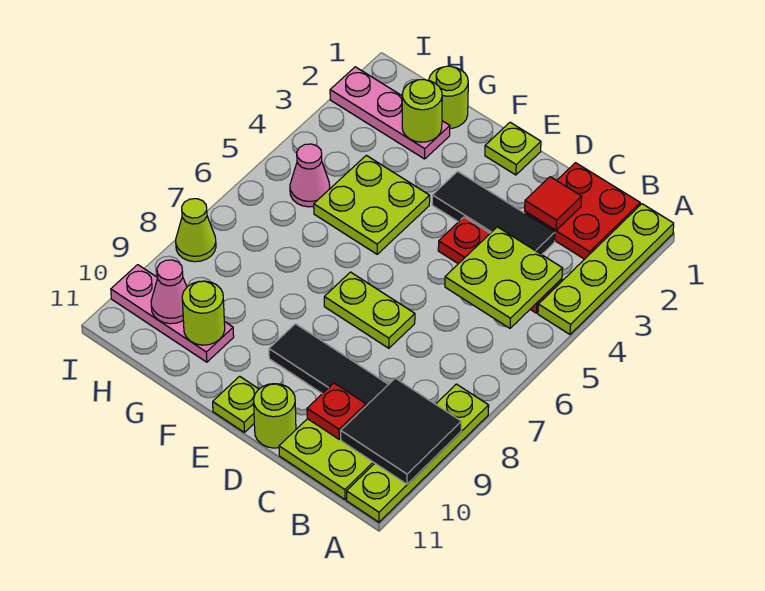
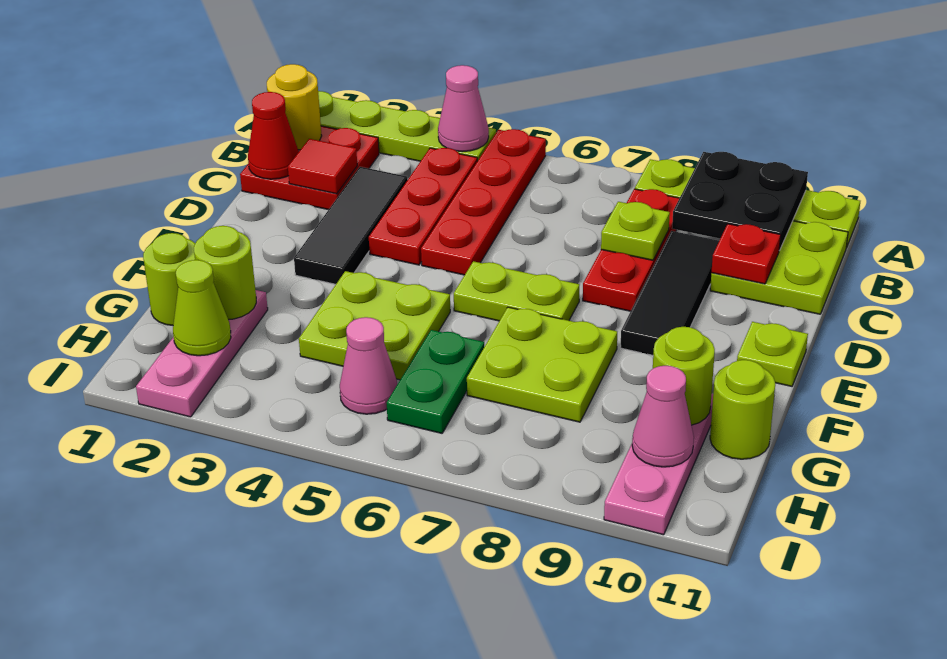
none -> pink cone A4 level 2
none -> red plate A5:D5 level 1
black tile A9:B10 level 2 -> black plate A9:B10 level 2
none -> yellow round brick B1 level 2
lime plate B4:C5 level 2 -> lime plate F7:G8 level 1
none -> red plate B8:D8 level 1
none -> red cone C1 level 2
lime plate D7:E7 level 1 -> lime plate E6:E7 level 1
lime round brick D11 level 1 -> lime round brick G11 level 1
lime plate E1 level 1 -> lime plate C8 level 2
none -> green plate G6:H6 level 1
lime cone I8 level 1 -> lime cone H2 level 2

